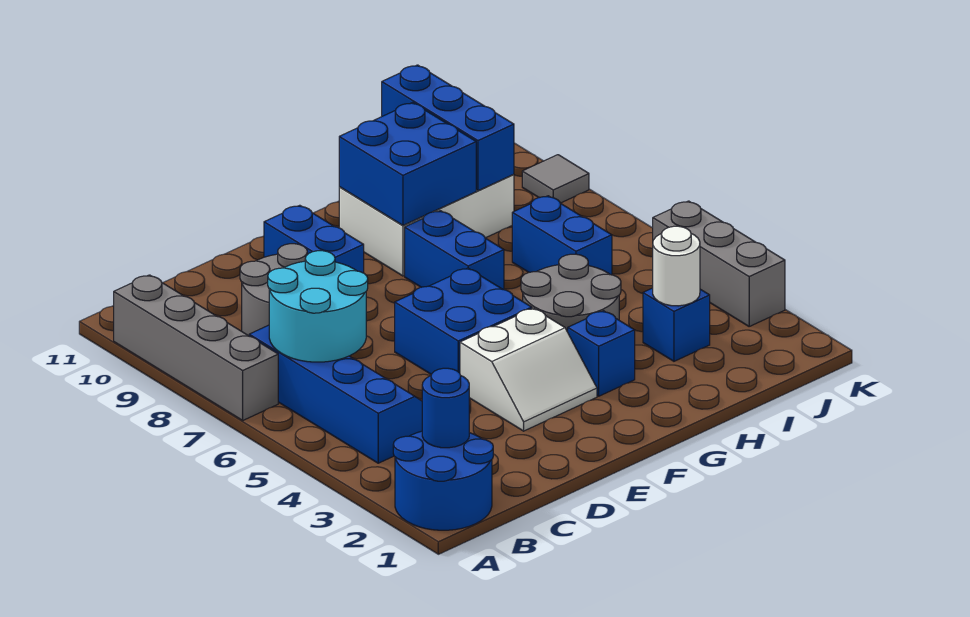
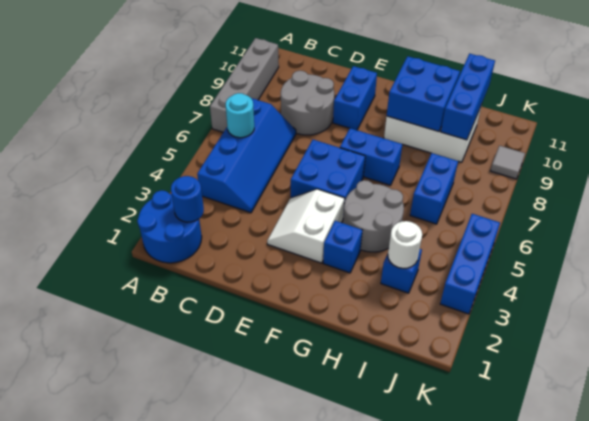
cyan round brick B6:C7 level 2 -> cyan round brick B6 level 2
white slope E3:F4 level 1 top 4 -> white slope E3:F4 level 1 top F
blue brick G7:G8 level 1 -> blue brick F7:G7 level 1
grey brick K3:K5 level 1 -> blue brick K3:K5 level 1

